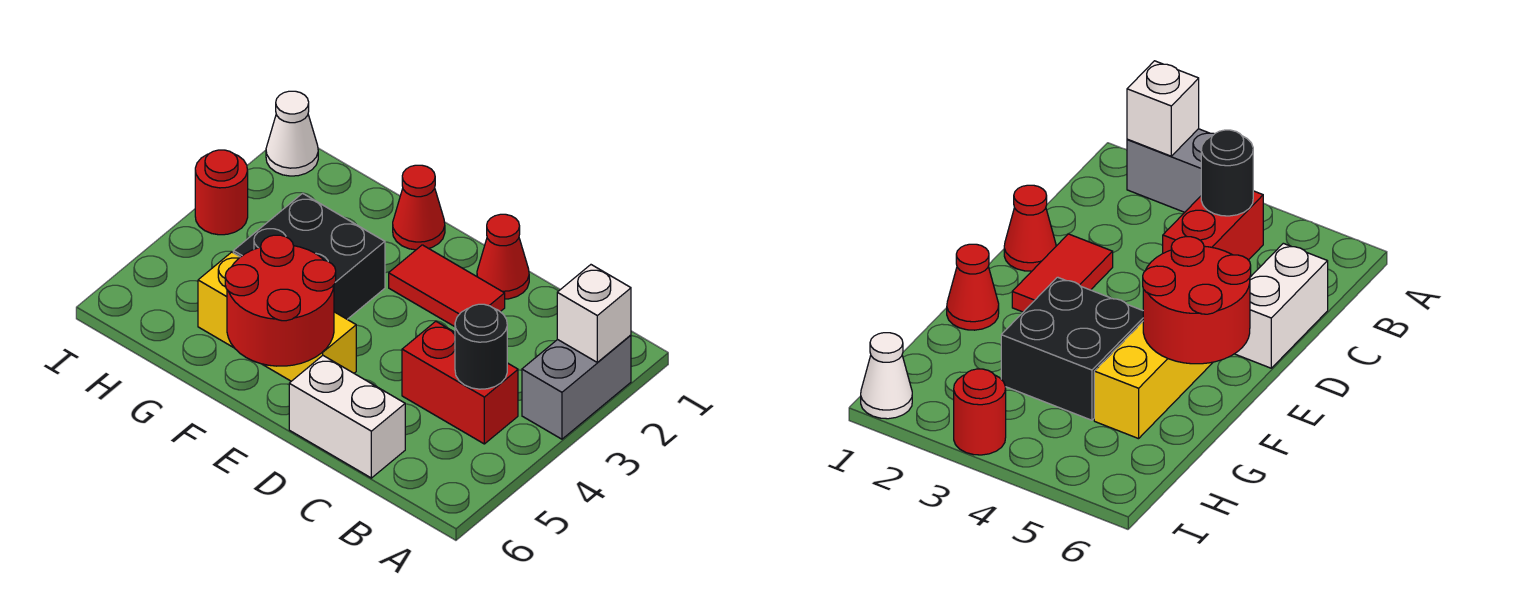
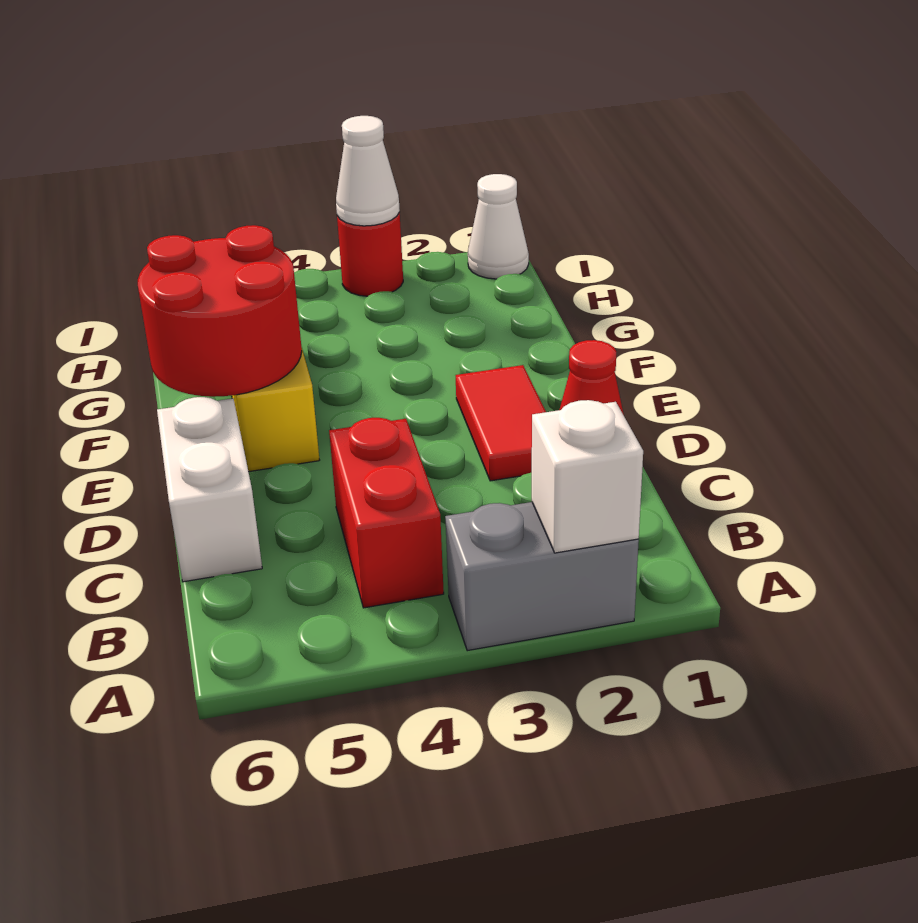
black round brick B4 level 2 -> none
red cone F1 level 1 -> none
black brick F3:G4 level 1 -> none
none -> white cone I3 level 2

